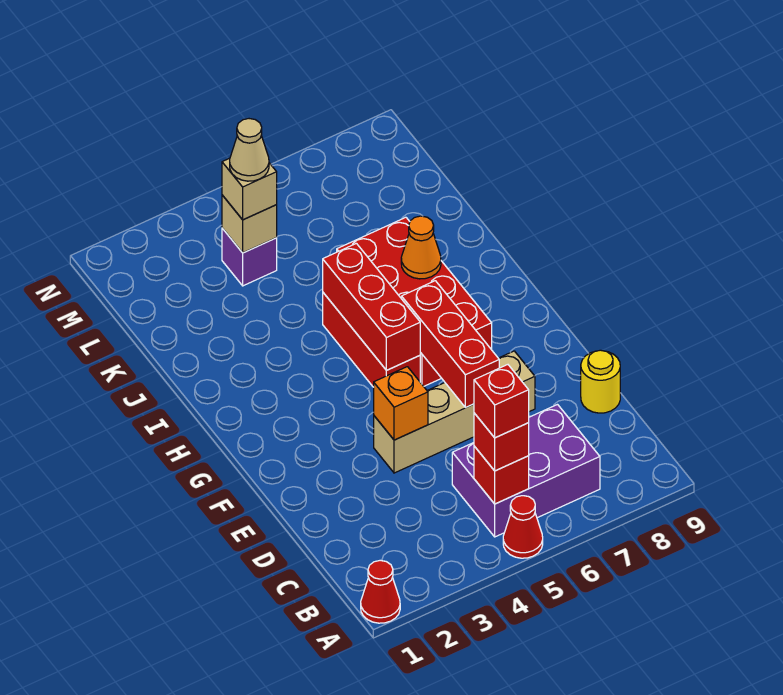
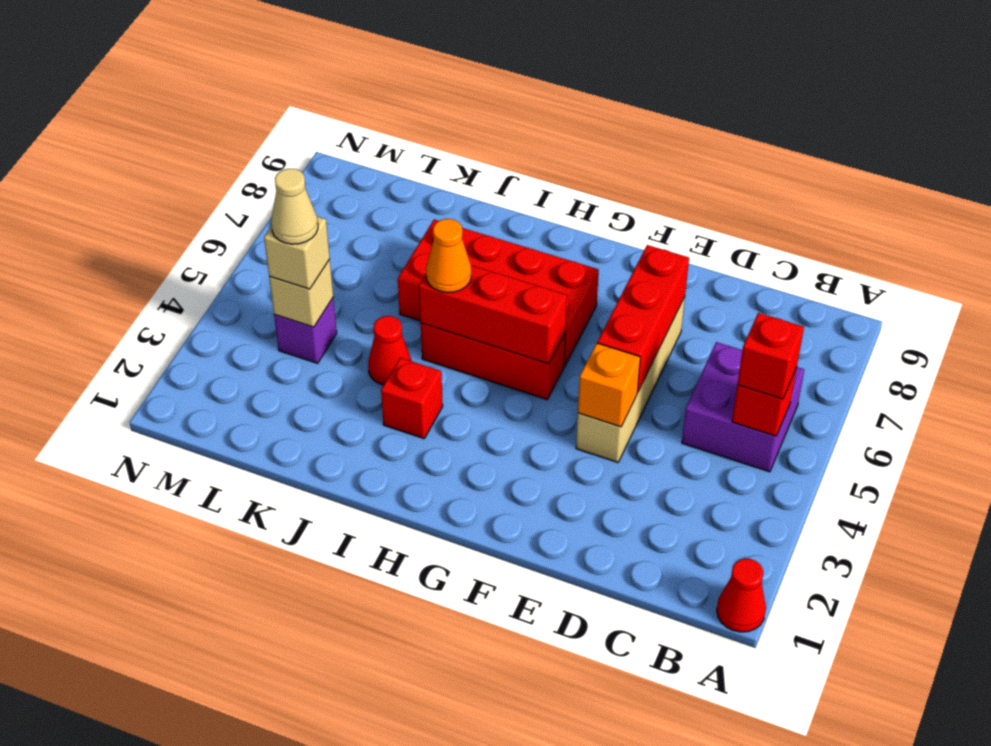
red cone A5 level 1 -> red cone J4 level 1
purple brick B5:C7 level 1 -> purple brick B5:C6 level 1
red brick B5 level 4 -> red brick I3 level 1
yellow round brick D9 level 1 -> none
red brick E6:G6 level 2 -> red brick E5:E7 level 2
orange cone I7 level 2 -> orange cone I5 level 3

